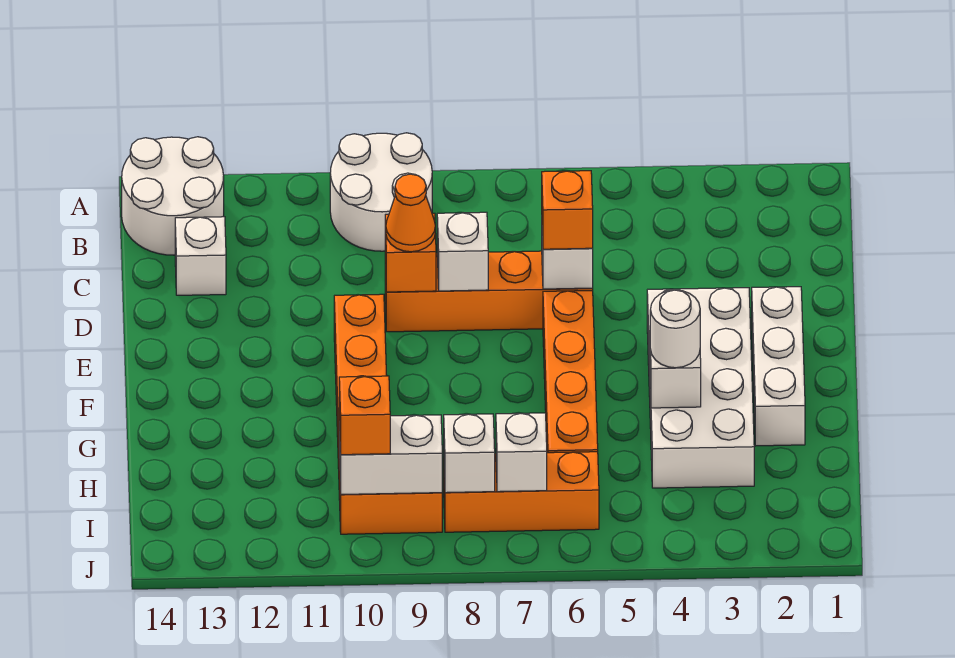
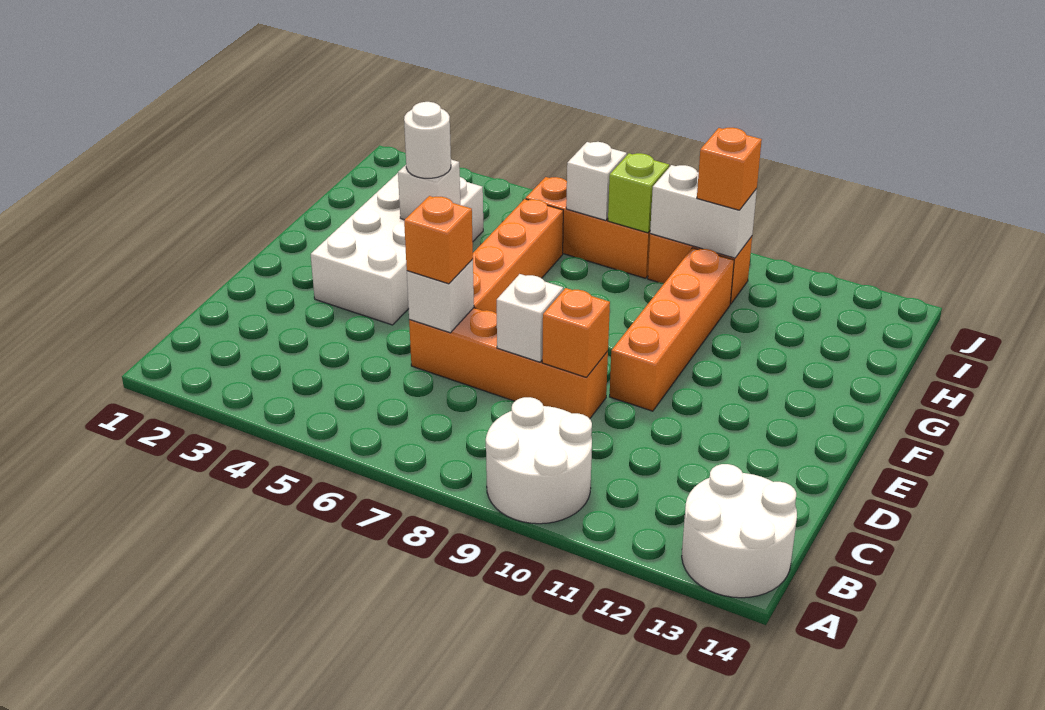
white brick C13 level 1 -> none
orange cone D9 level 3 -> none
white brick E2:G2 level 1 -> none
white brick I8 level 2 -> lime brick I8 level 2

